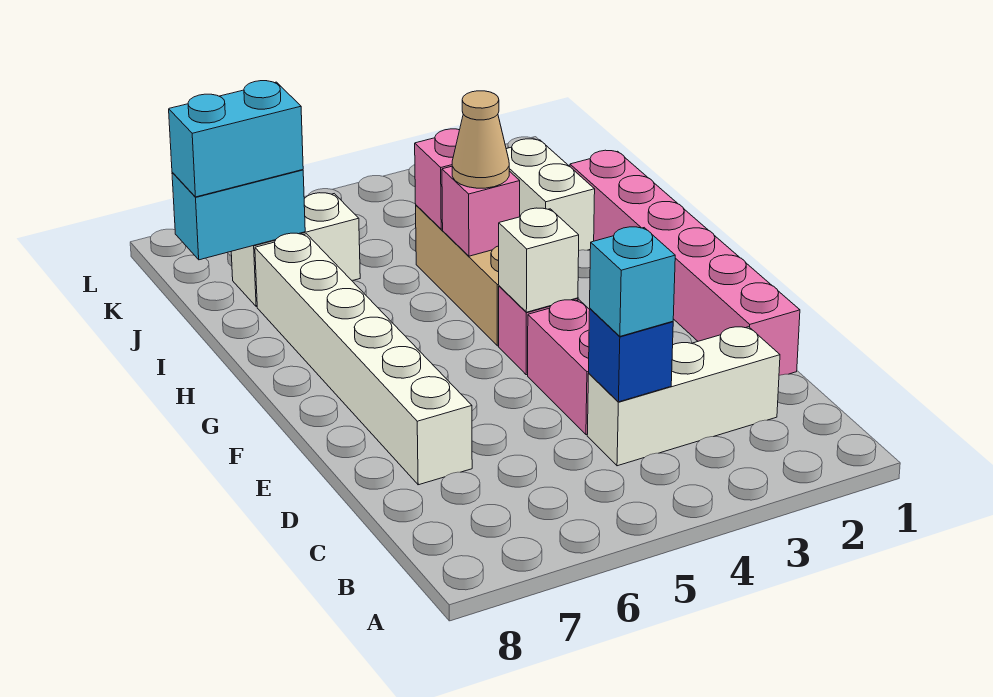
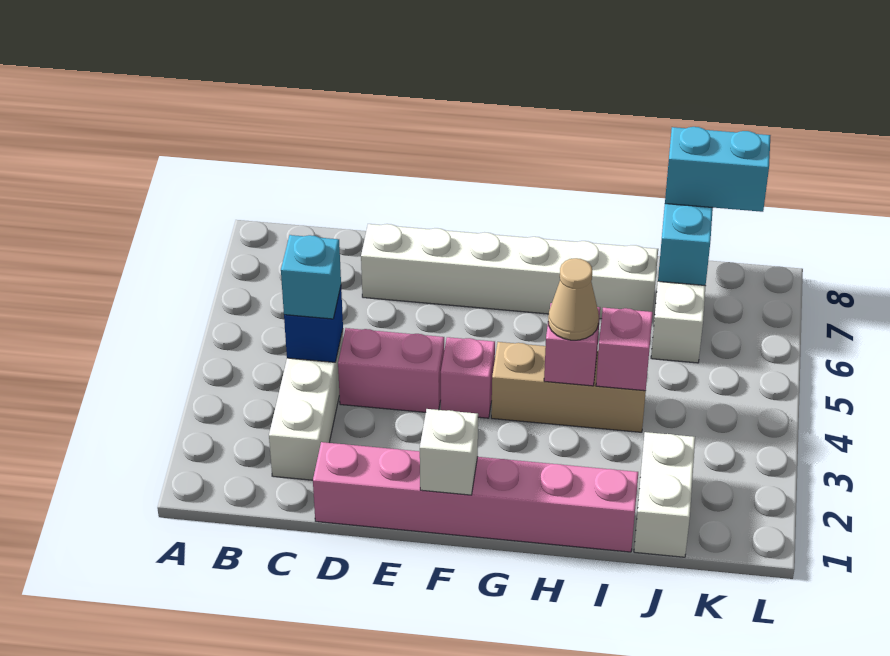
white brick F4 level 2 -> white brick F1 level 2
white brick I2:J2 level 1 -> white brick J1:J2 level 1
cyan brick J7:J8 level 3 -> cyan brick J8:K8 level 3

